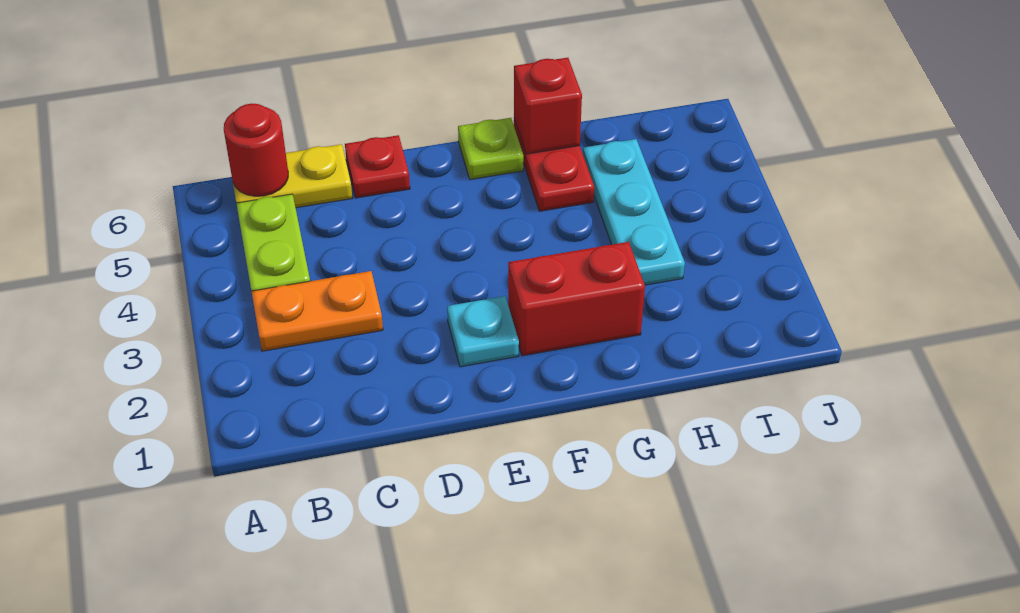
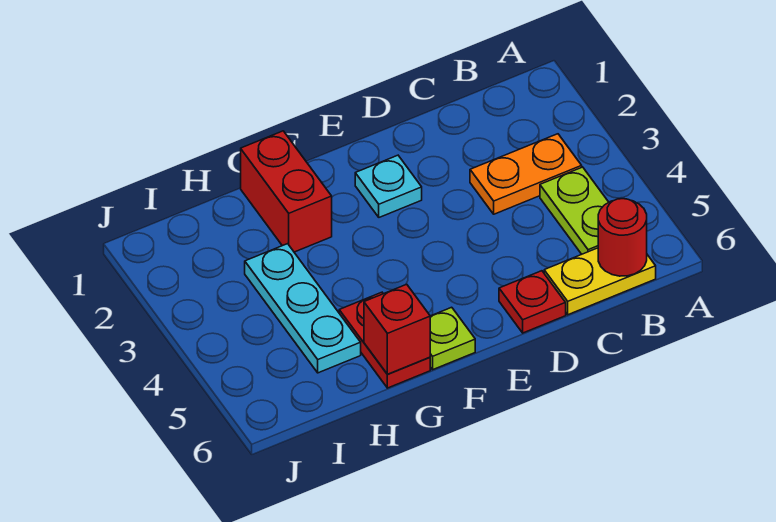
red brick F2:G2 level 1 -> red brick G1:G2 level 1

